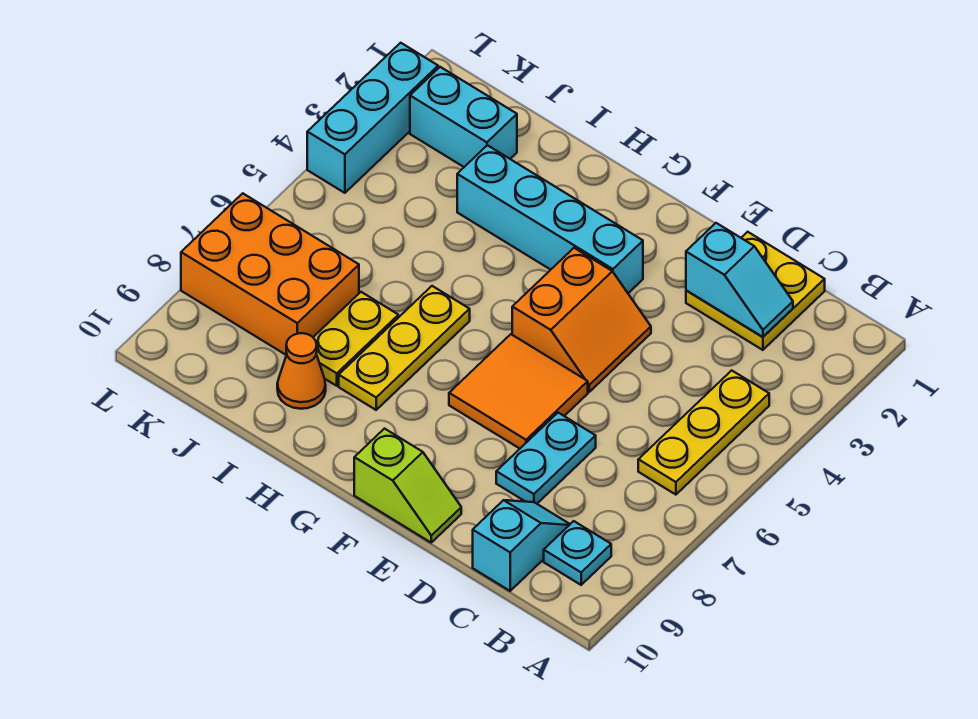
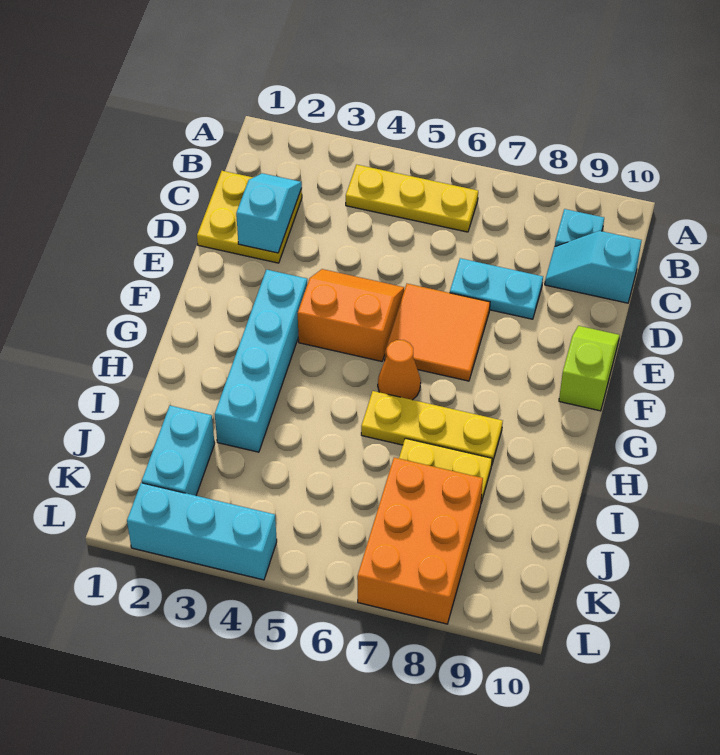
orange cone I9 level 1 -> orange cone G6 level 1

